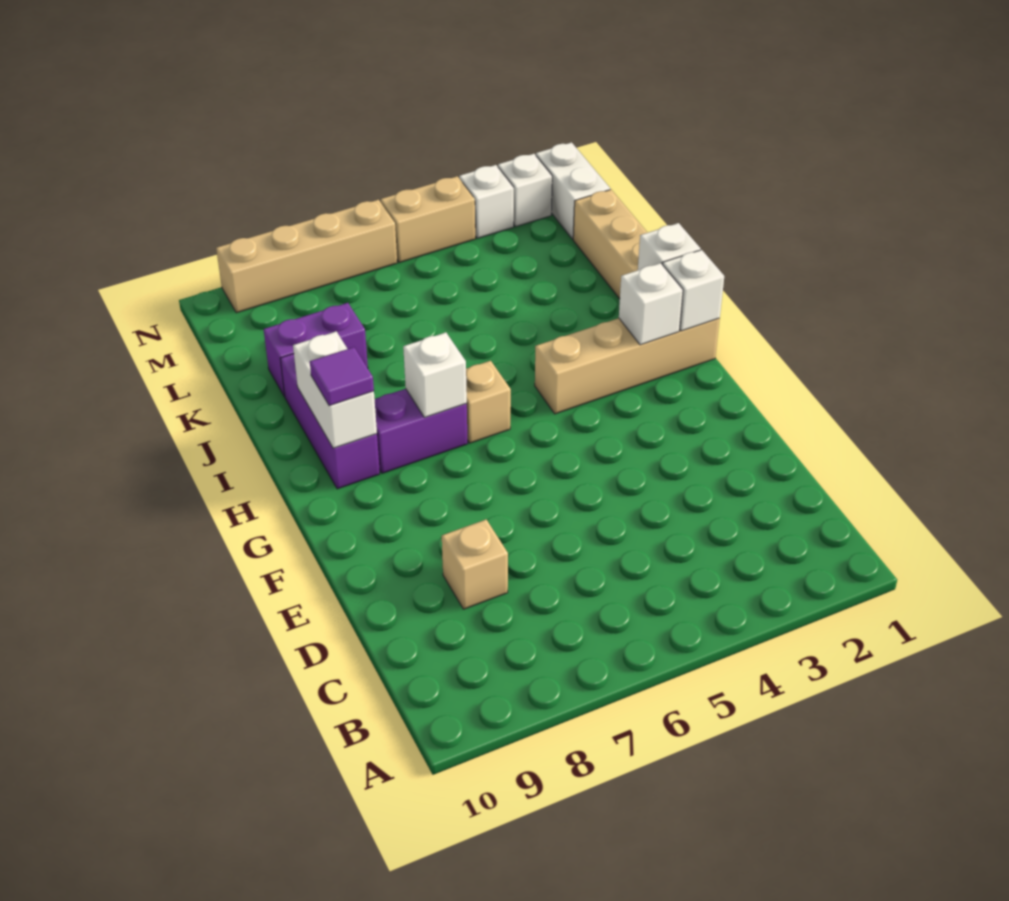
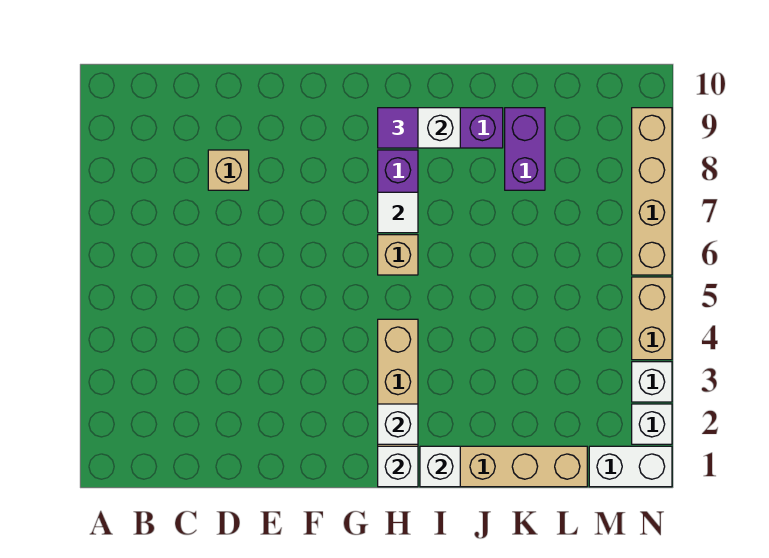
white brick H7 level 2 -> white tile H7 level 2

